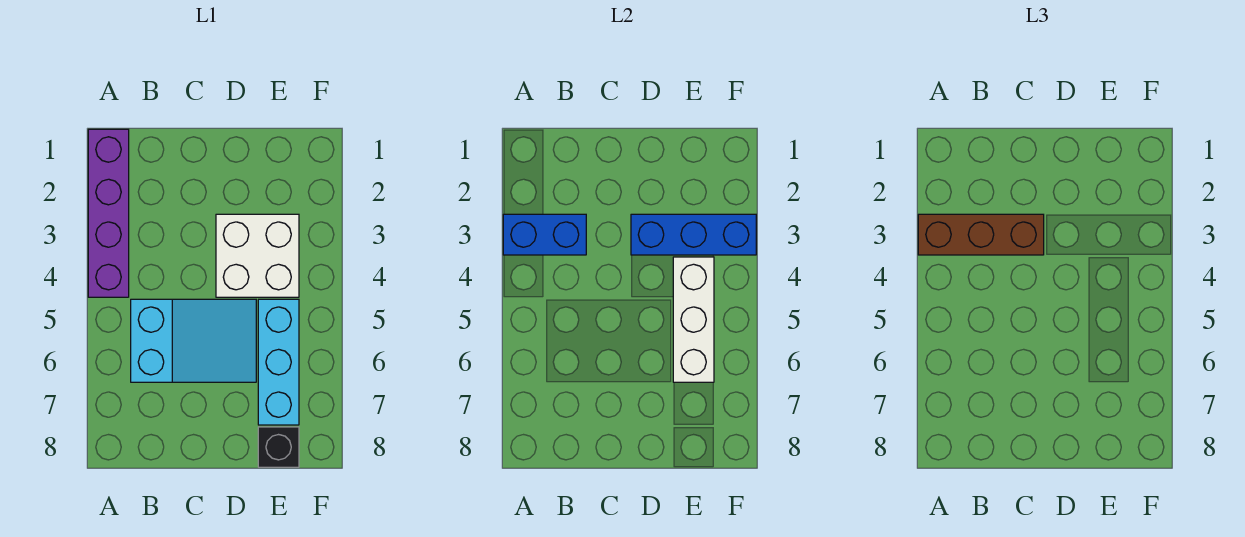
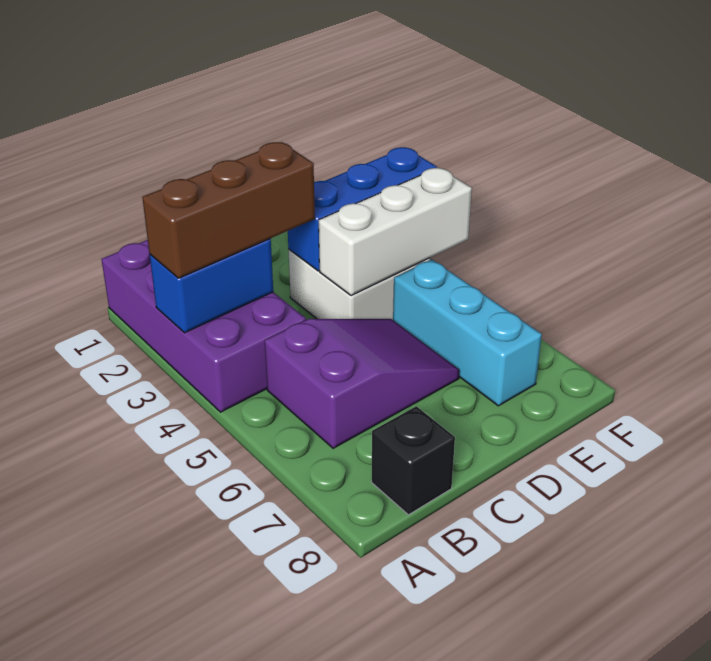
purple brick A1:A4 level 1 -> purple brick A1:B4 level 1
cyan slope B5:D6 level 1 top B -> purple slope B5:D6 level 1 top B
white brick E4:E6 level 2 -> white brick D4:F4 level 2
black brick E8 level 1 -> black brick B8 level 1

